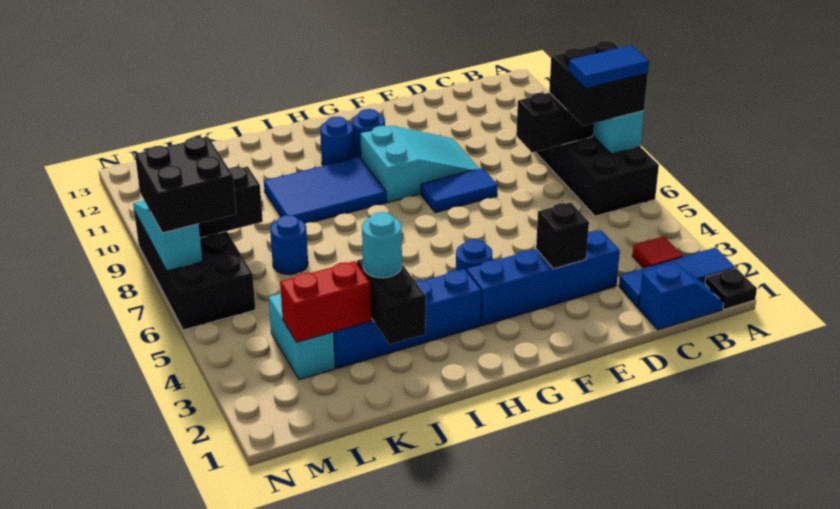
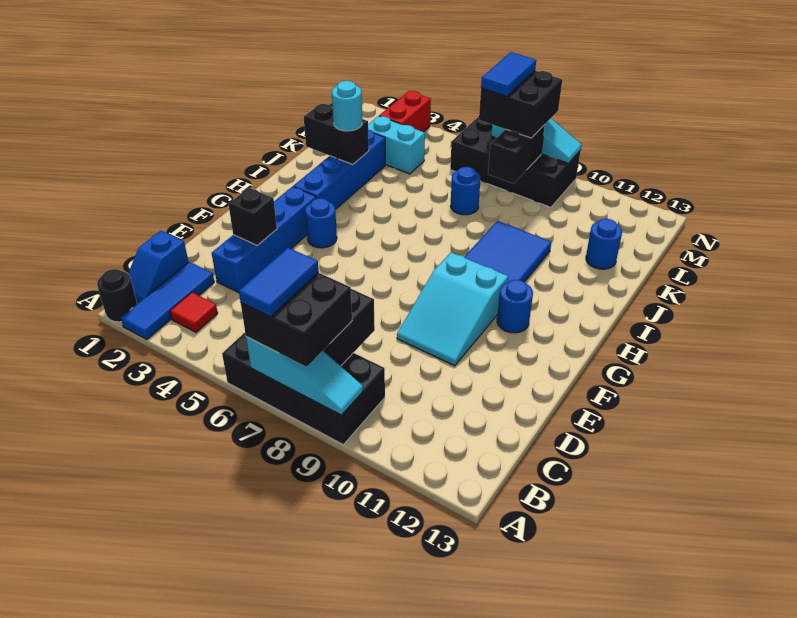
black plate A1 level 1 -> black round brick A1 level 1
blue tile E8:F8 level 1 -> blue tile M7:N7 level 4
blue round brick H11 level 1 -> blue round brick K12 level 1
red brick K3:L3 level 2 -> red brick M3:N3 level 1

